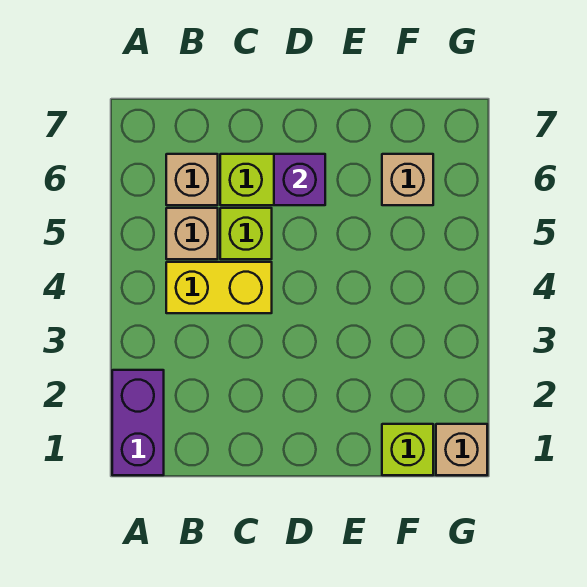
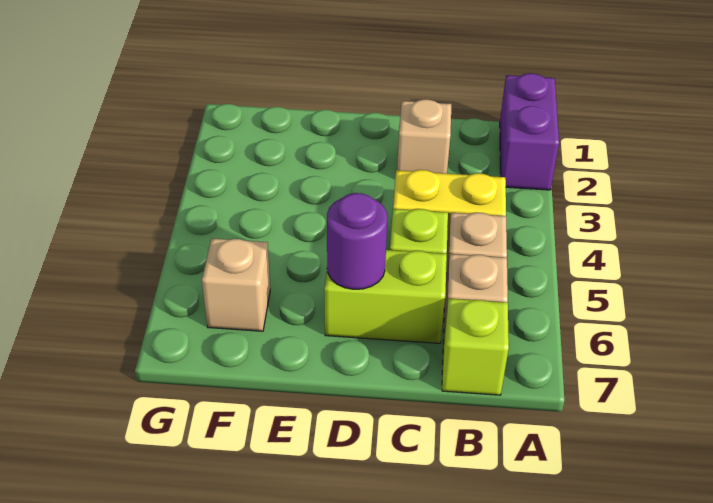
purple brick D6 level 2 -> purple round brick D6 level 2
lime brick F1 level 1 -> lime brick B7 level 1
tan brick G1 level 1 -> tan brick C2 level 1

